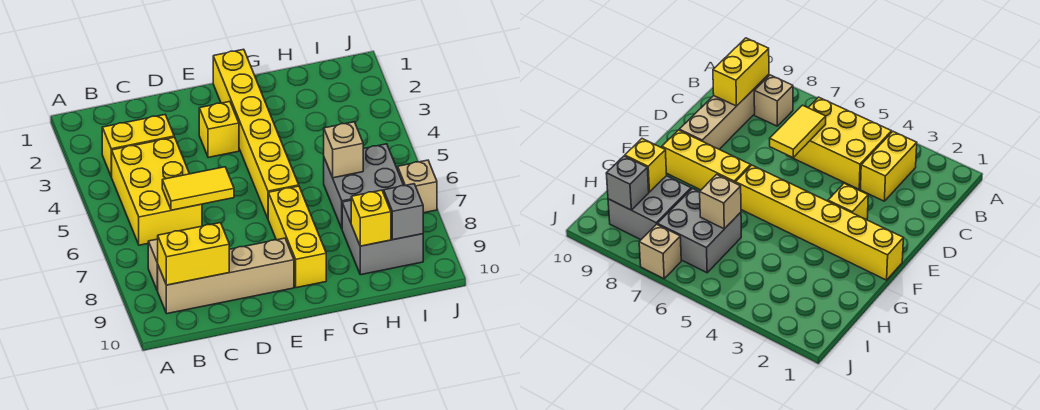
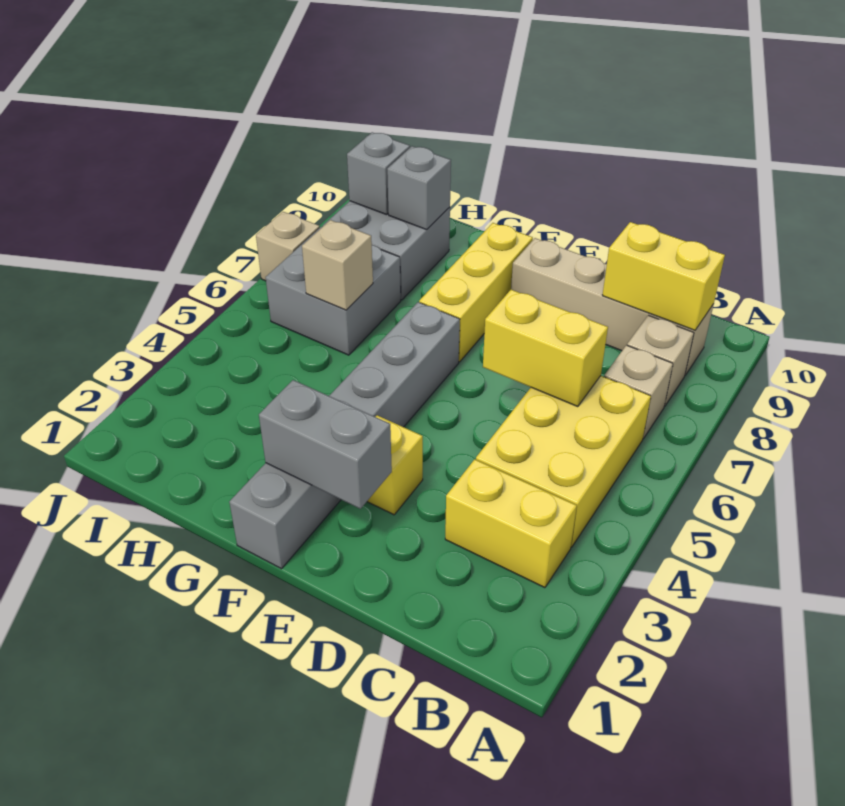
none -> tan brick B7 level 1
yellow tile C6:D6 level 2 -> yellow brick C6:D6 level 2
none -> grey brick E2:F2 level 2
yellow brick F1:F6 level 1 -> grey brick F1:F6 level 1
yellow brick H9 level 2 -> grey brick H9 level 2

